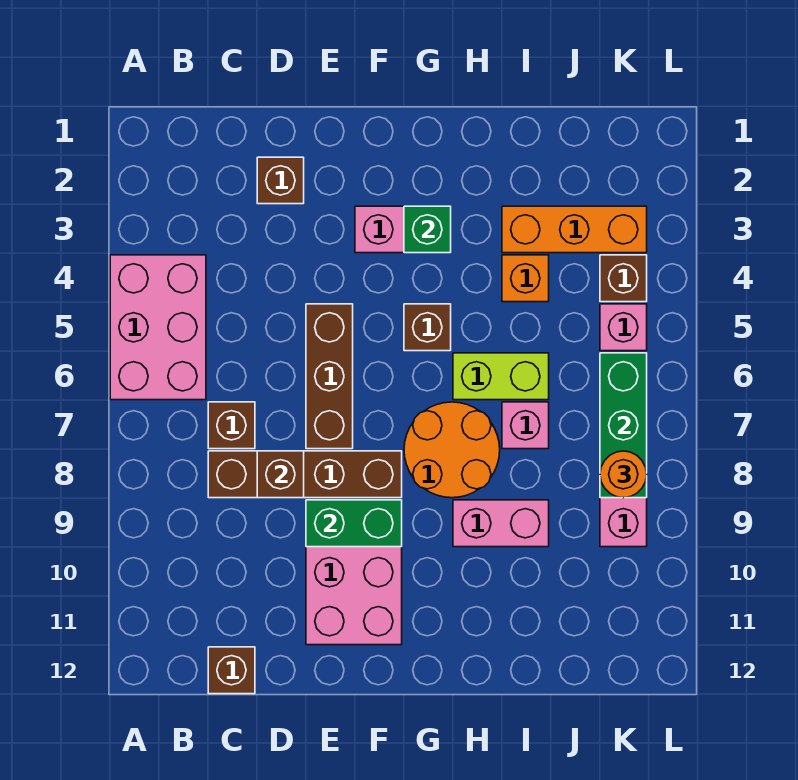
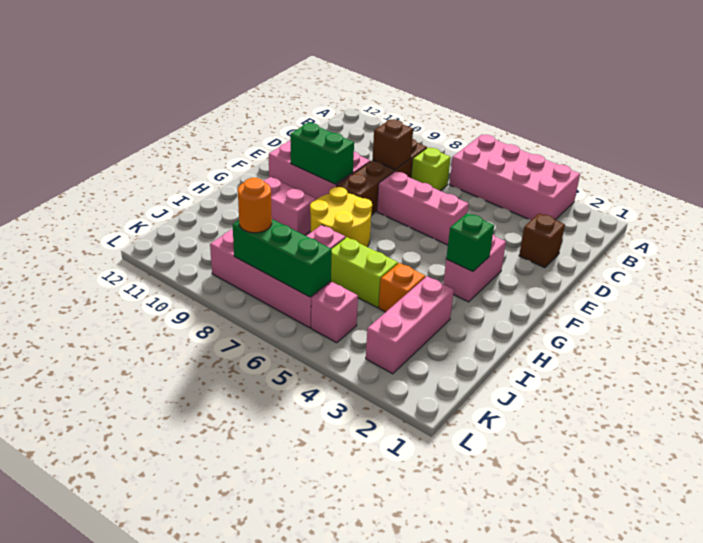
pink brick A4:B6 level 1 -> pink brick A3:B6 level 1
brown brick C7 level 1 -> lime brick C7 level 1
brown brick C12 level 1 -> none
brown brick E5:E7 level 1 -> pink brick E5:E7 level 1
green brick E9:F9 level 2 -> green brick F9:F10 level 2
brown brick G5 level 1 -> none
orange round brick G7:H8 level 1 -> yellow round brick G7:H8 level 1
lime brick H6:I6 level 1 -> lime brick I5:I6 level 1
pink brick H9:I9 level 1 -> pink brick H9:H10 level 1
orange brick I3:K3 level 1 -> pink brick I3:K3 level 1
brown brick K4 level 1 -> none

